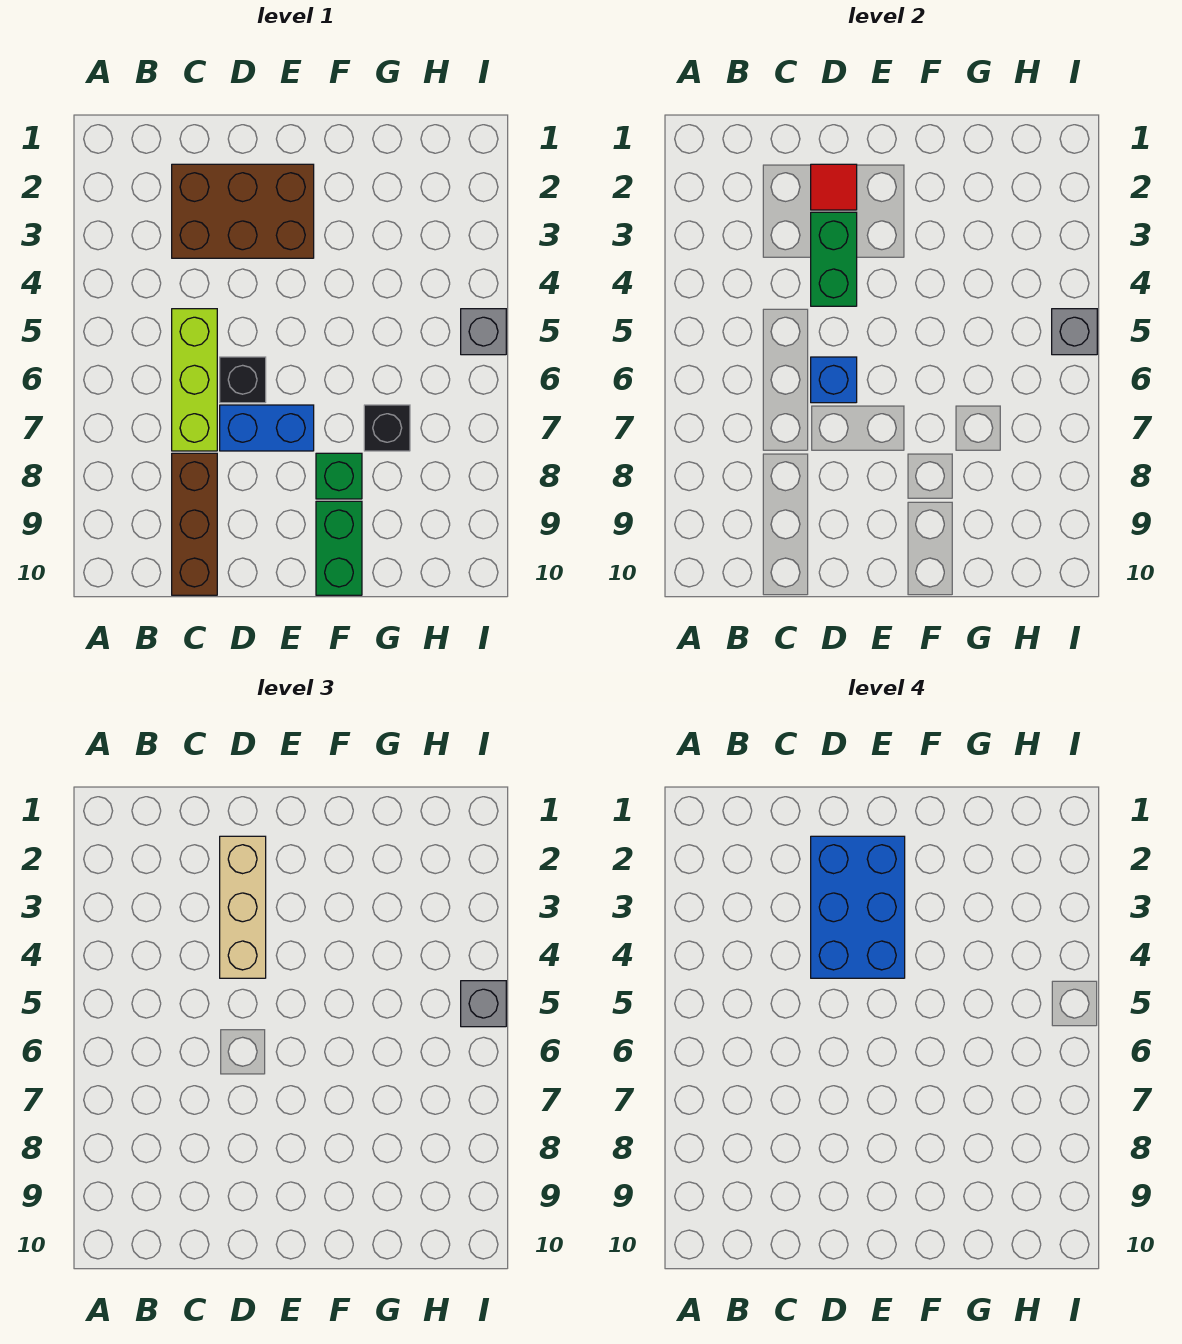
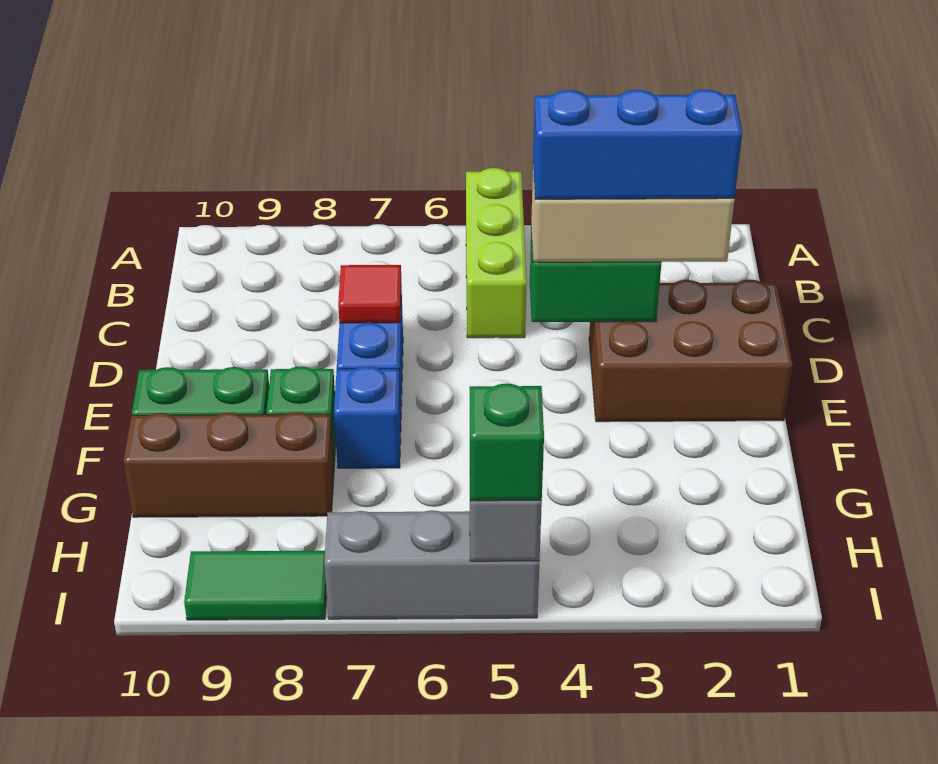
brown brick C2:E3 level 1 -> brown brick D1:E3 level 1
lime brick C5:C7 level 1 -> lime brick A5:C5 level 1
brown brick C8:C10 level 1 -> brown brick G8:G10 level 1
red tile D2 level 2 -> red tile D7 level 2
blue brick D2:E4 level 4 -> blue brick D2:D4 level 4
black brick D6 level 1 -> none
blue brick D6 level 2 -> blue brick F7 level 1
black brick G7 level 1 -> none
grey brick I5 level 1 -> grey brick I5:I7 level 1
grey brick I5 level 3 -> green brick I5 level 3
none -> green tile I8:I9 level 1

